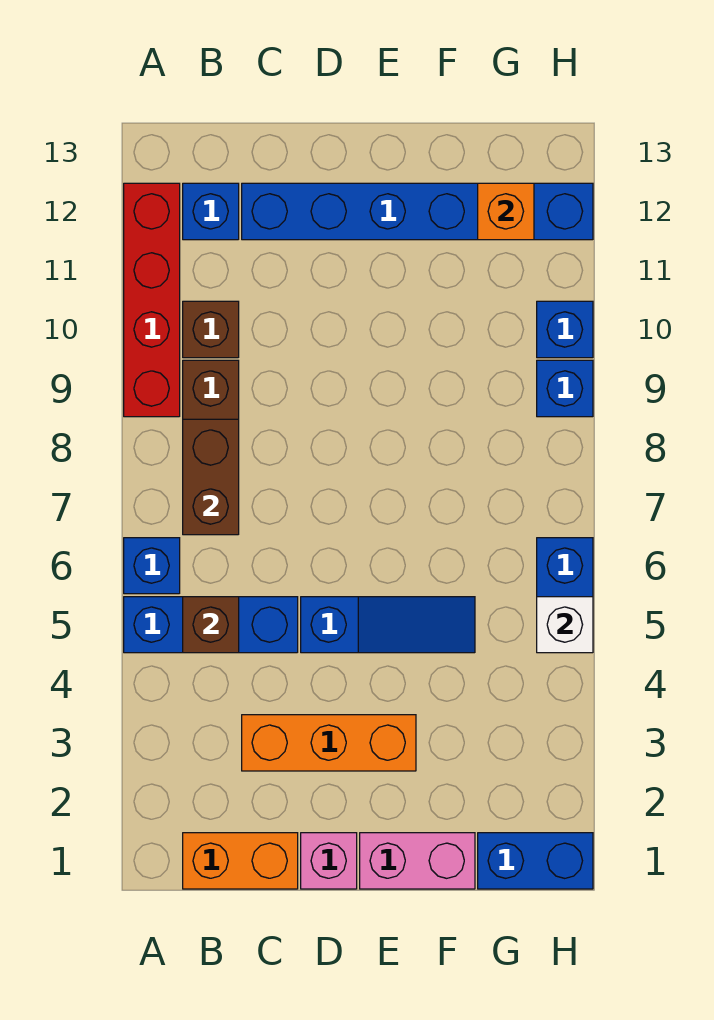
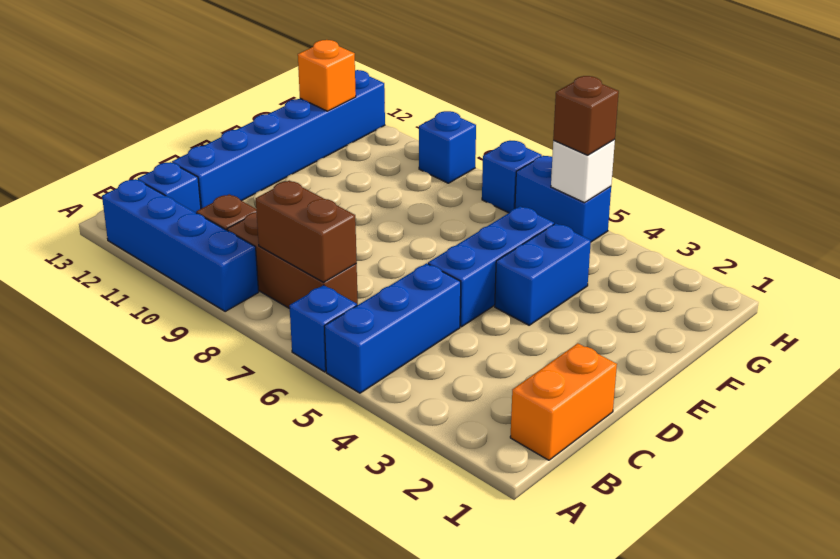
red brick A9:A12 level 1 -> blue brick A9:A12 level 1
brown brick B5 level 2 -> brown brick H5 level 3
orange brick C3:E3 level 1 -> none
pink brick D1 level 1 -> none
blue slope D5:F5 level 1 top D -> blue brick D5:F5 level 1
pink brick E1:F1 level 1 -> none
blue brick G1:H1 level 1 -> blue brick E4:F4 level 1
blue brick H10 level 1 -> blue brick H7 level 1

